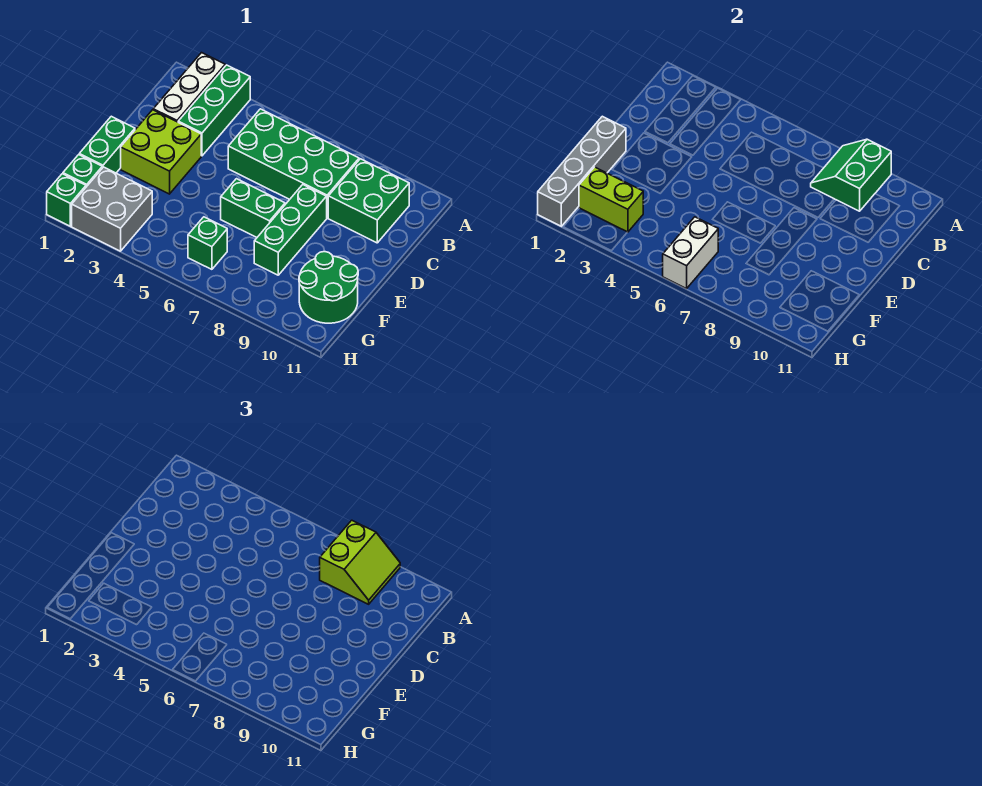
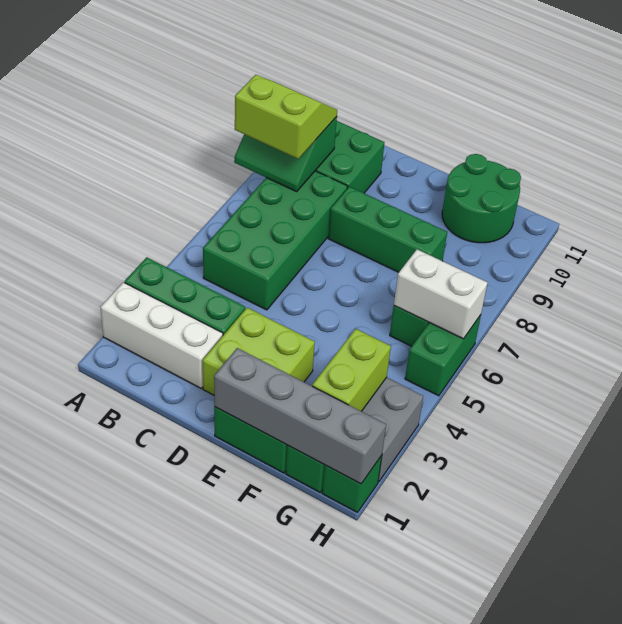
green brick E6:E7 level 1 -> green brick H5:H6 level 1

